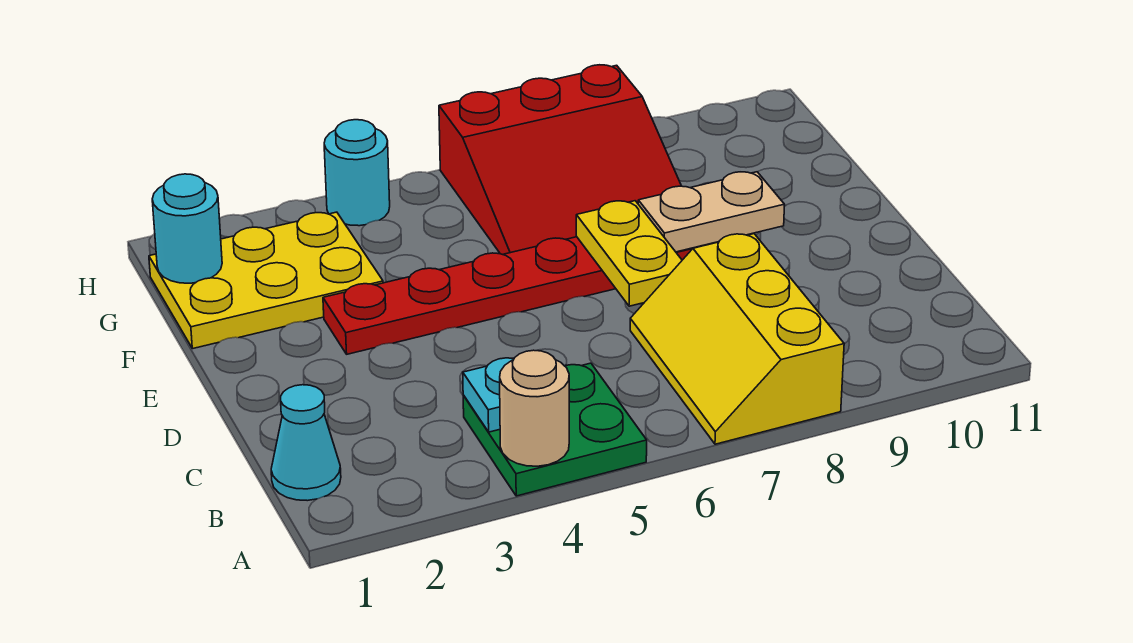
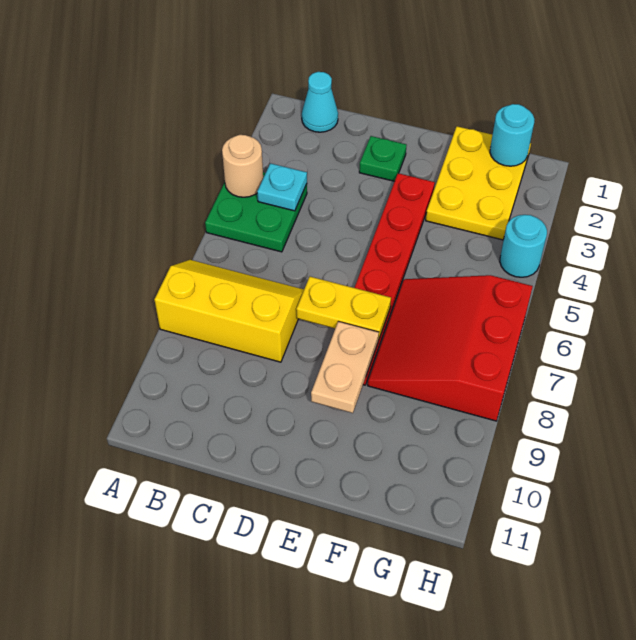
none -> green plate D2 level 1

